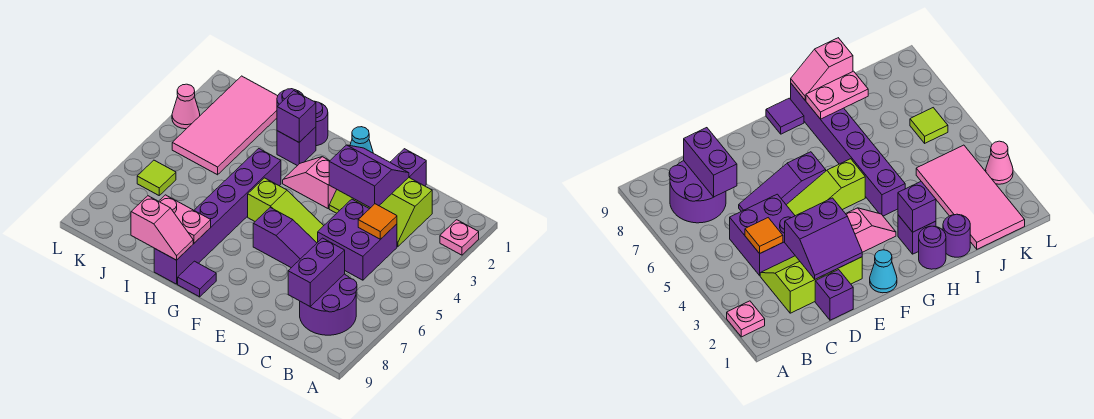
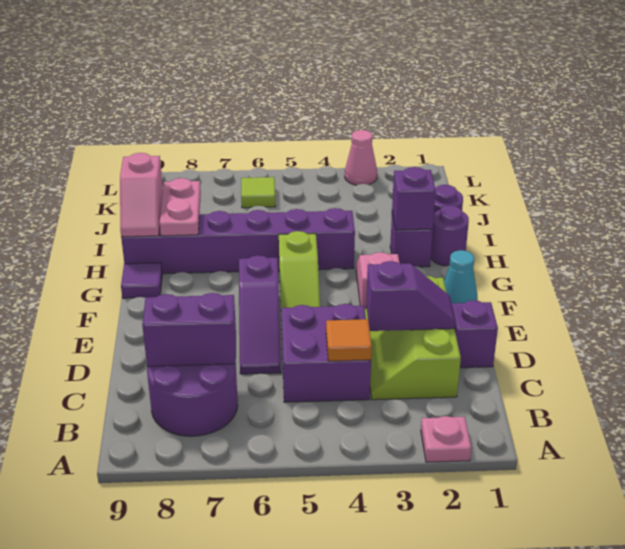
purple slope D2:E3 level 2 top 3 -> purple slope D2:D3 level 2 top 3
pink tile J1:K4 level 1 -> none

